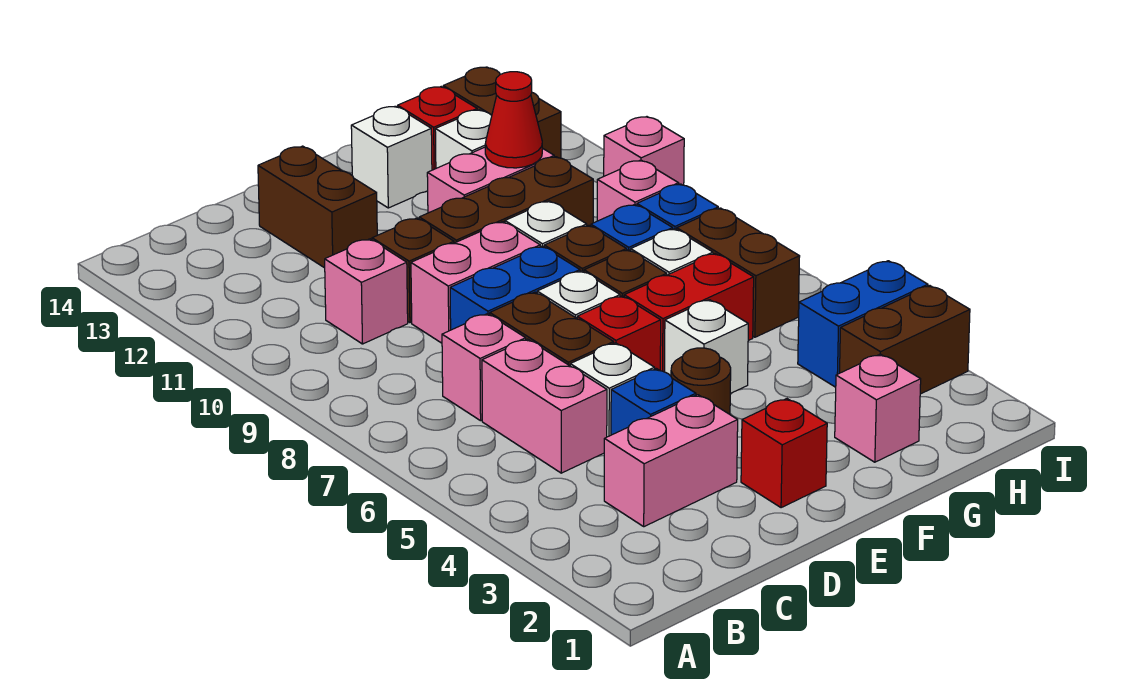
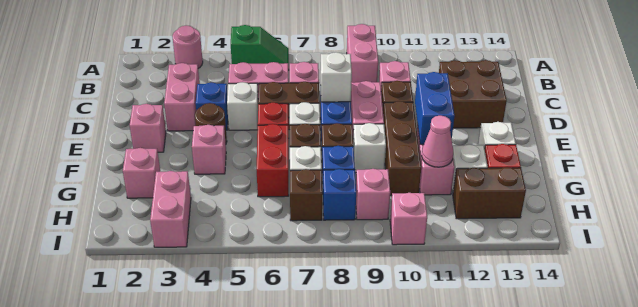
none -> pink round brick A3 level 1
none -> green slope A5:A6 level 1 top 5
none -> pink brick A9:B9 level 1
brown brick D12:D13 level 1 -> brown brick C12:D13 level 1
red brick E2 level 1 -> pink brick E2 level 1
none -> pink brick F4 level 1
white brick F5 level 1 -> white brick D8 level 2
red cone G11 level 2 -> pink cone G11 level 2
brown brick H3:I3 level 1 -> pink brick H3:I3 level 1
blue brick H4:I4 level 1 -> blue brick E11:F11 level 2
brown brick H6:H7 level 1 -> brown brick H7 level 1

